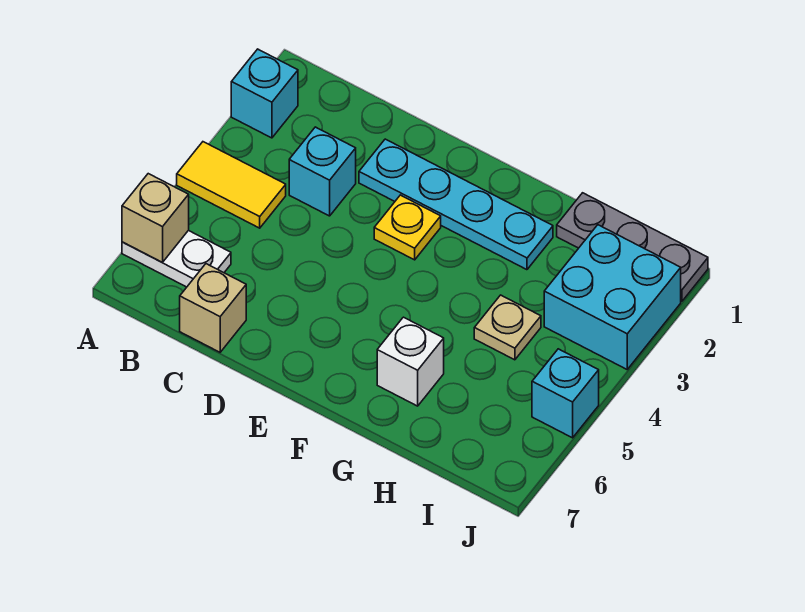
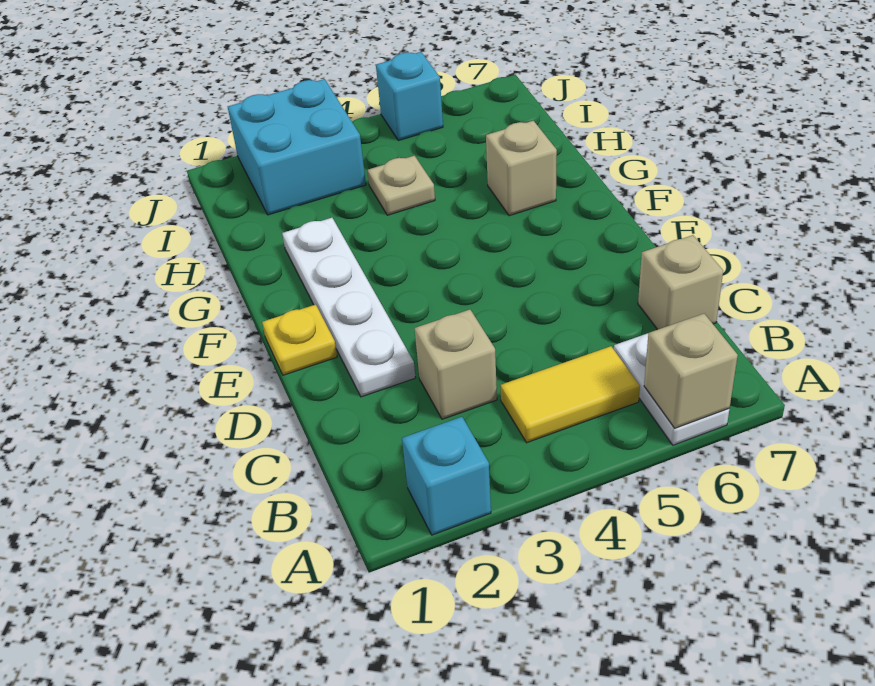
yellow tile A4:B4 level 1 -> yellow tile B4:B5 level 1
cyan brick C3 level 1 -> tan brick C3 level 1
cyan plate D2:G2 level 1 -> white plate D2:G2 level 1
yellow plate E3 level 1 -> yellow plate E1 level 1
white brick G6 level 1 -> tan brick G6 level 1
grey plate H1:J1 level 1 -> none

